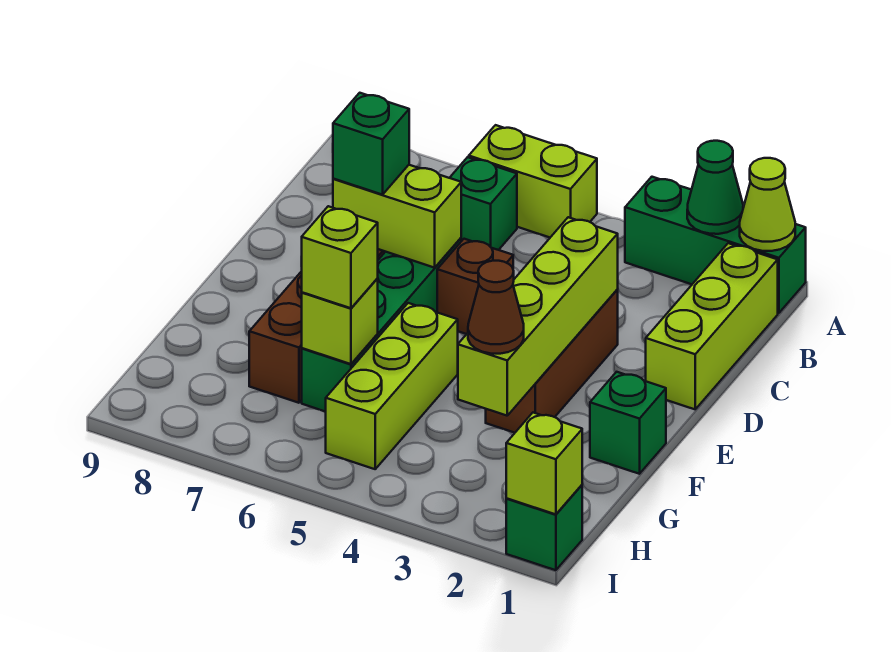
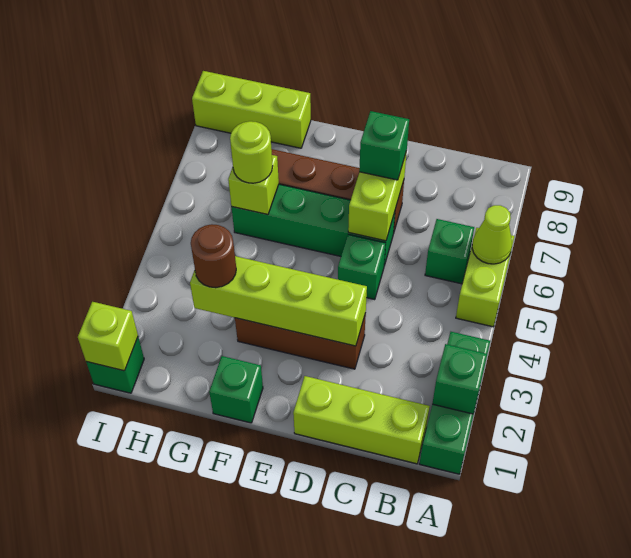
lime cone A1 level 2 -> lime cone A6 level 2
green cone A2 level 2 -> green brick A2 level 2
brown brick D5 level 1 -> green brick D5 level 1
lime brick F5:H5 level 1 -> lime brick G9:I9 level 1
brown cone G3 level 3 -> brown round brick G3 level 3
lime brick G6 level 3 -> lime round brick G6 level 3

